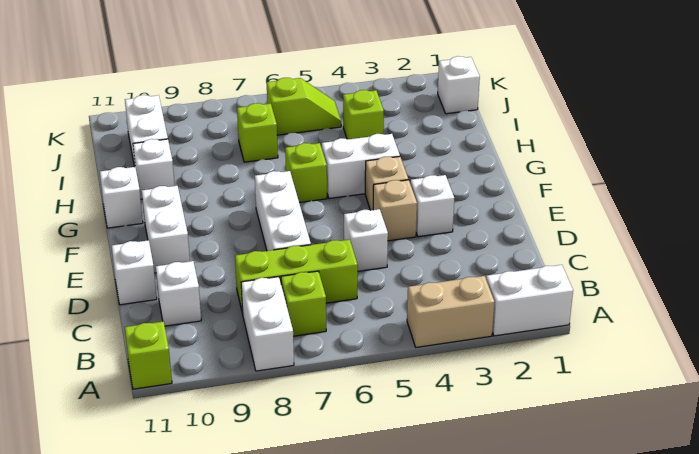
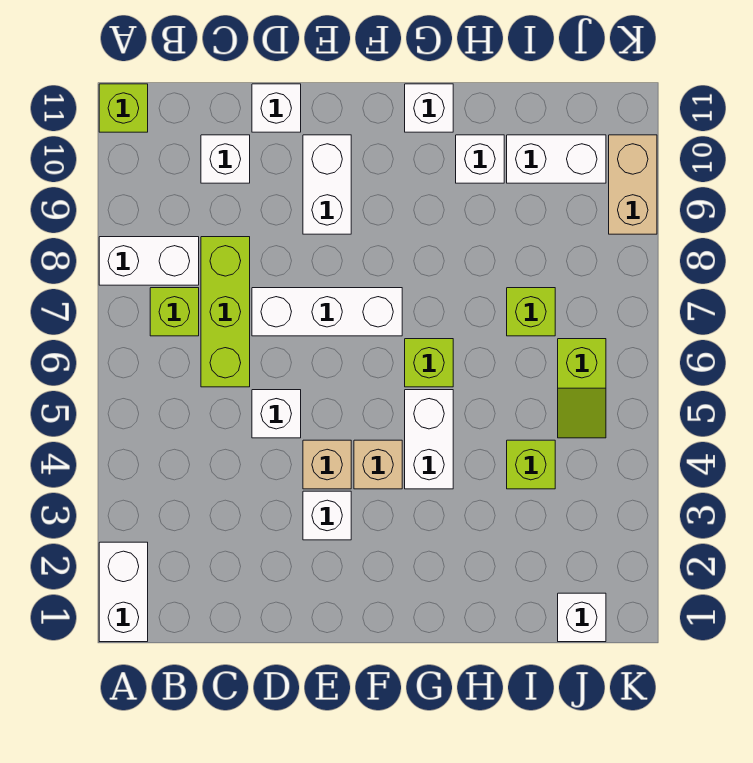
tan brick A3:A4 level 1 -> tan brick K9:K10 level 1
white brick E10:F10 level 1 -> white brick E9:E10 level 1

